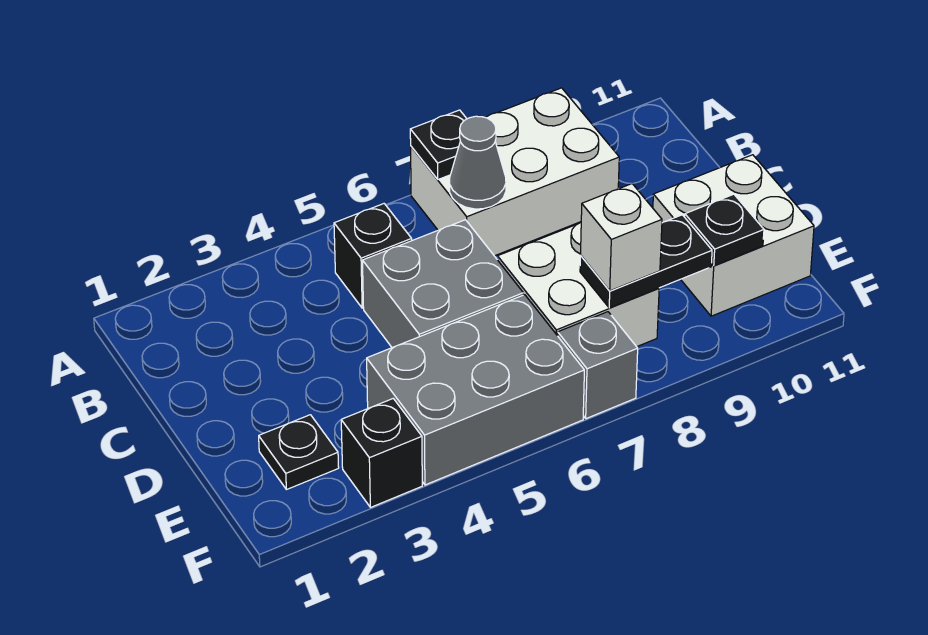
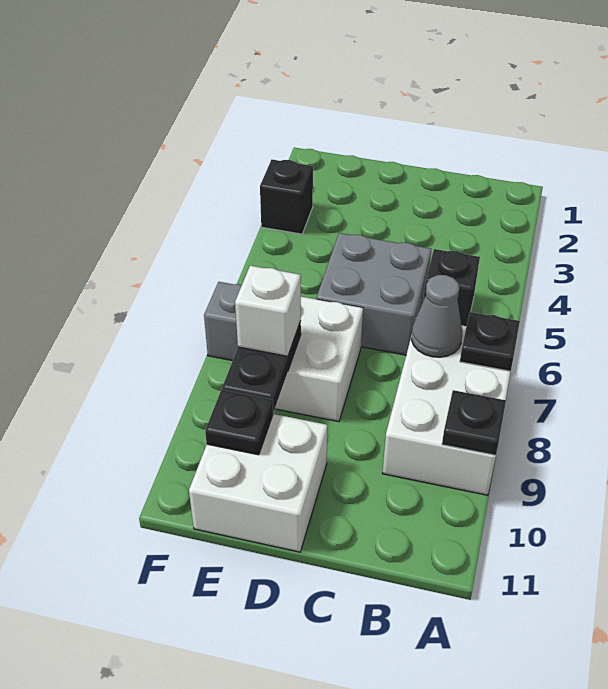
black plate E2 level 1 -> black plate A9 level 2
grey brick E4:F6 level 1 -> none

